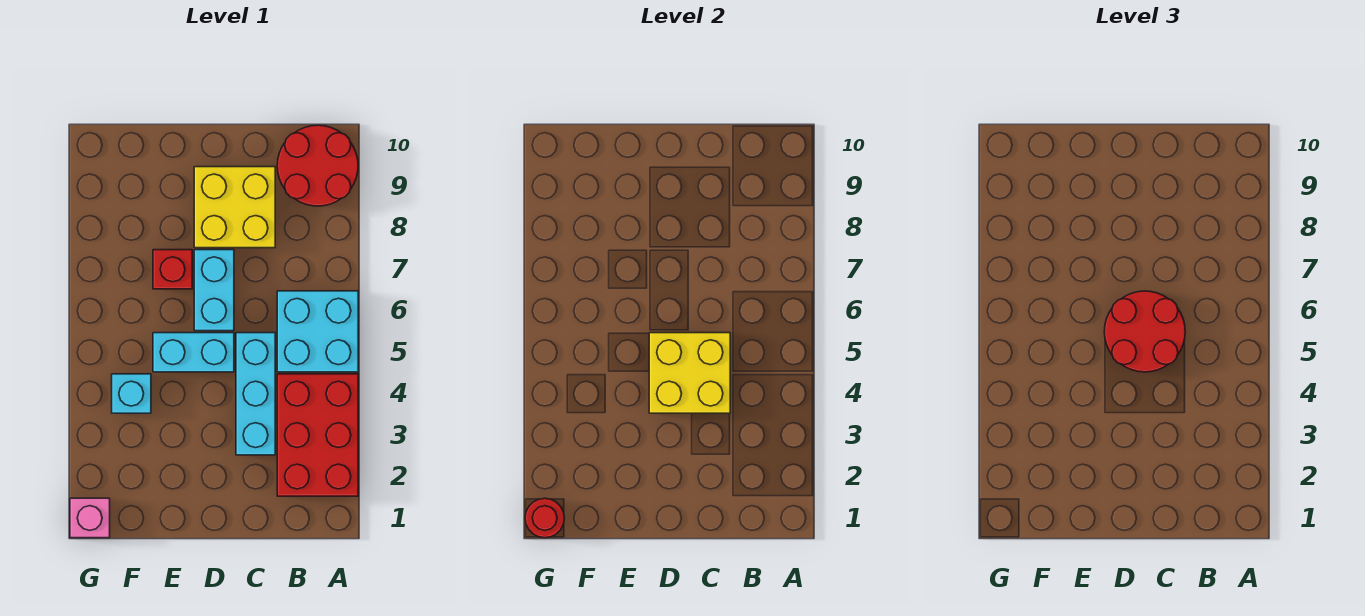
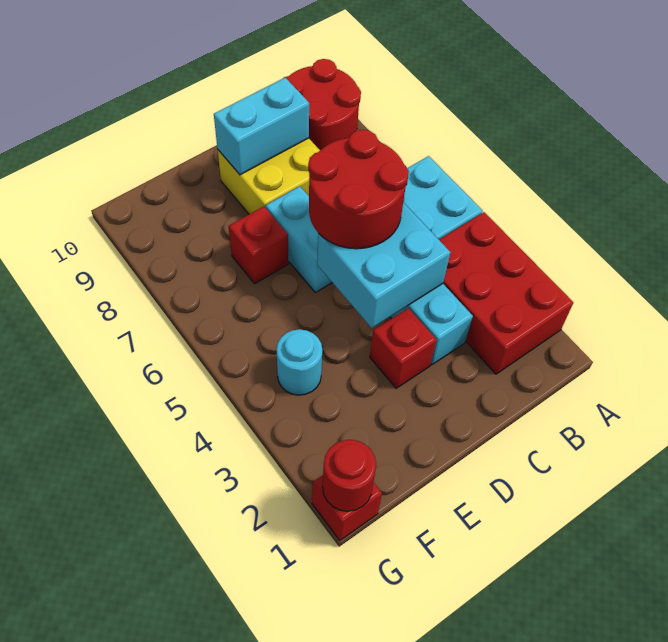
yellow brick C4:D5 level 2 -> cyan brick C4:D5 level 2
none -> red brick D3 level 1
cyan brick D5:E5 level 1 -> cyan brick C9:D9 level 2
cyan brick F4 level 1 -> cyan round brick F4 level 1
pink brick G1 level 1 -> red brick G1 level 1

